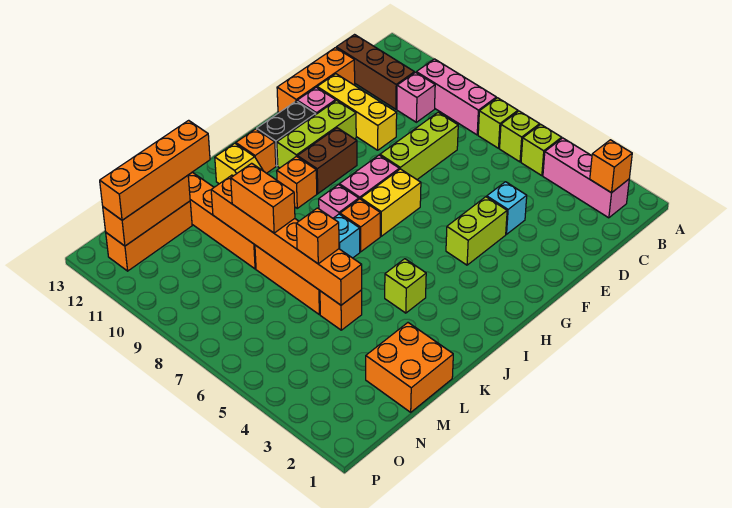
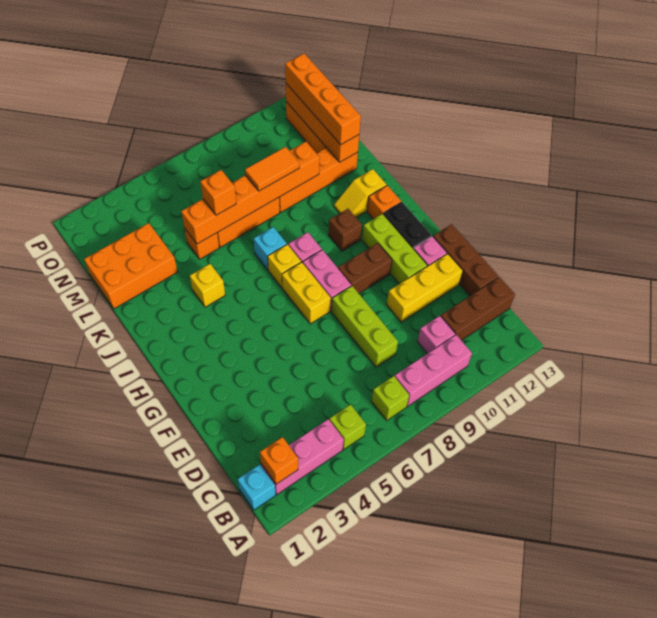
lime brick B6 level 1 -> none
orange brick D13:F13 level 1 -> brown brick D13:F13 level 1
cyan brick E4 level 1 -> cyan brick B1 level 1
lime brick F4:G4 level 1 -> none
brown brick G10:H10 level 1 -> brown brick G9:G10 level 1
orange brick I7 level 1 -> yellow brick I7 level 1
orange brick I10 level 1 -> brown brick I10 level 1
lime brick J4 level 1 -> yellow brick J4 level 1
orange brick L1:M2 level 1 -> orange brick L1:M3 level 1
orange brick L8:L9 level 3 -> orange tile L8:L9 level 3
orange brick M12:O12 level 2 -> orange brick L12:O12 level 2

